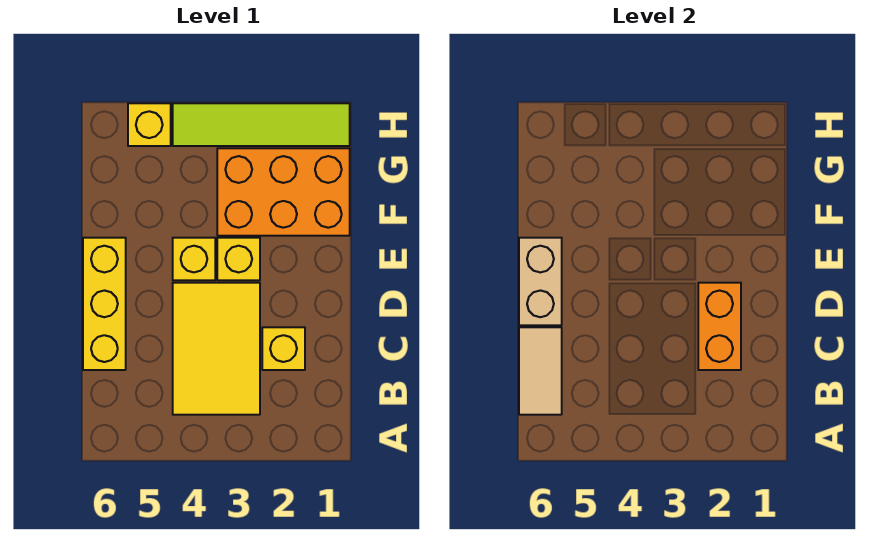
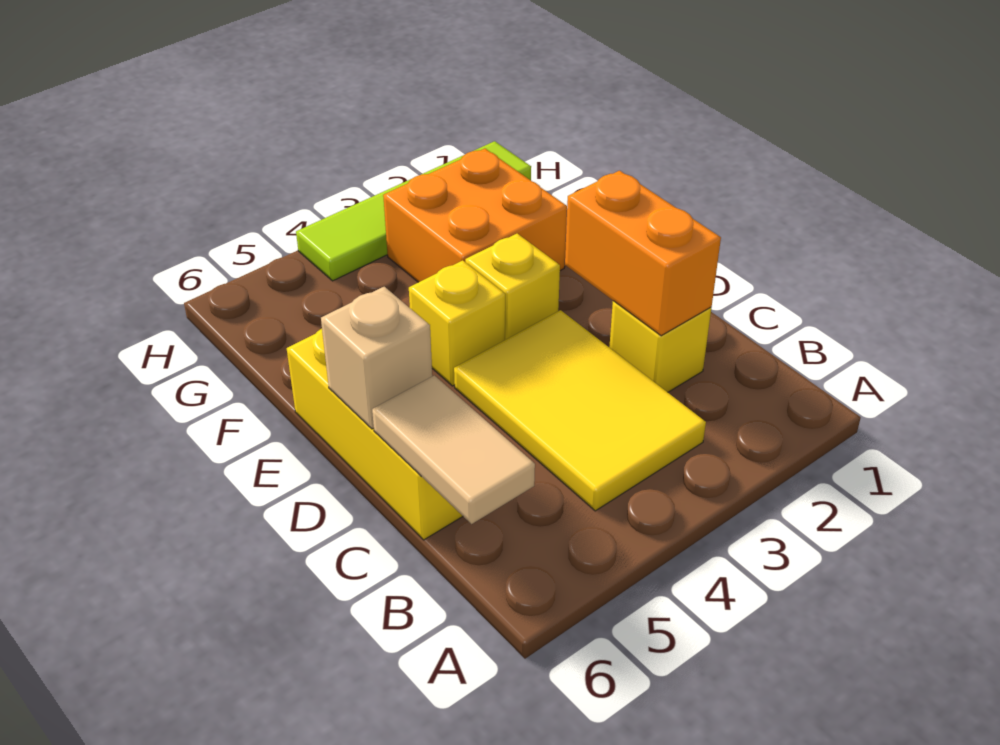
tan brick D6:E6 level 2 -> tan brick D6 level 2
orange brick F1:G3 level 1 -> orange brick F2:G3 level 1
yellow brick H5 level 1 -> none

